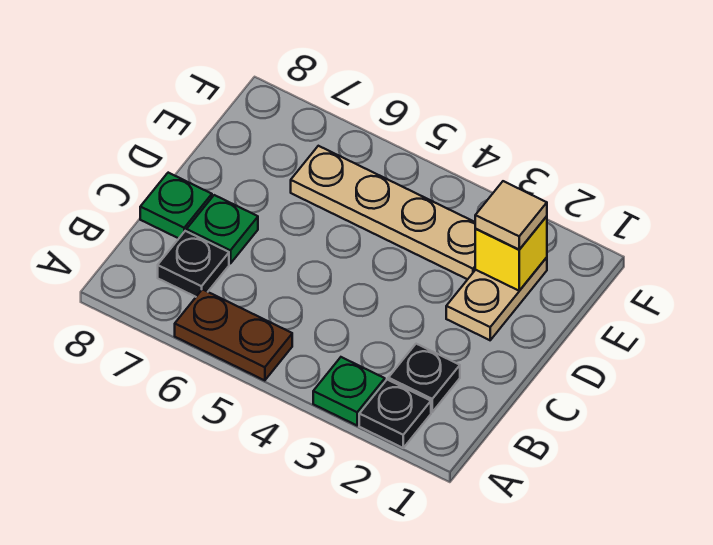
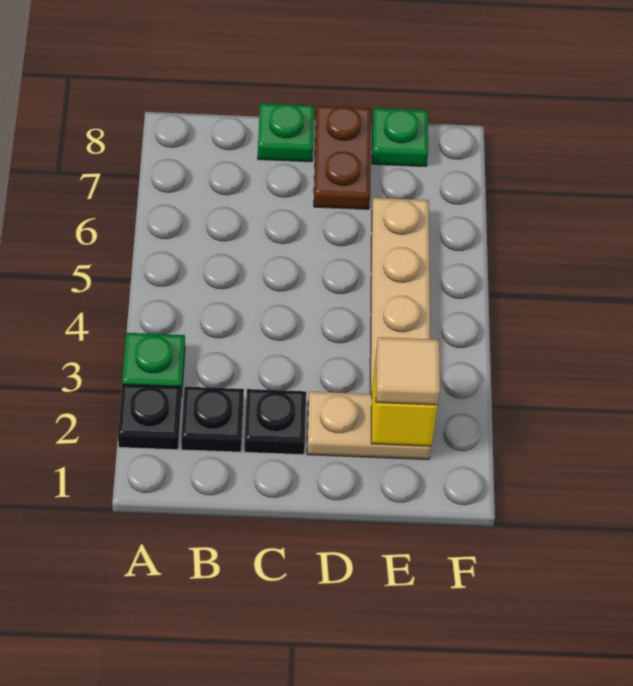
brown plate A5:A6 level 1 -> brown plate D7:D8 level 1
black plate B7 level 1 -> black plate C2 level 1
green plate C7 level 1 -> green plate E8 level 1

